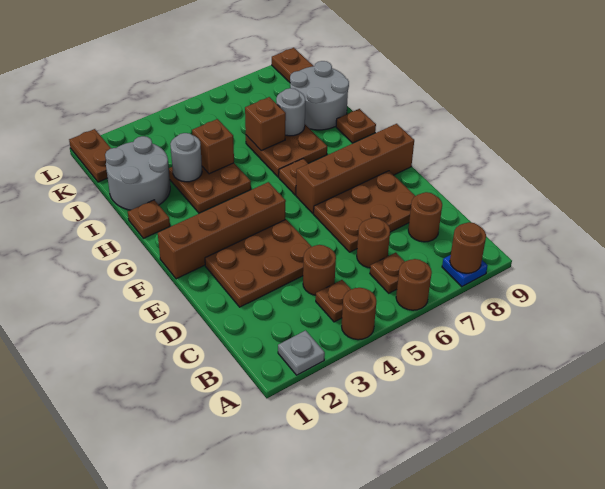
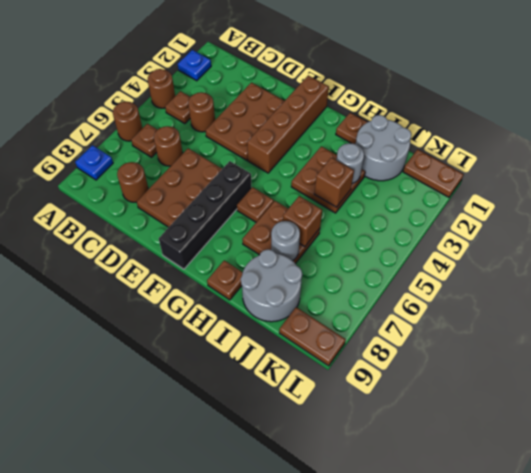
grey plate A2 level 1 -> blue plate A2 level 1
brown round brick A8 level 2 -> none
brown brick F6:F9 level 1 -> black brick F6:F9 level 1

